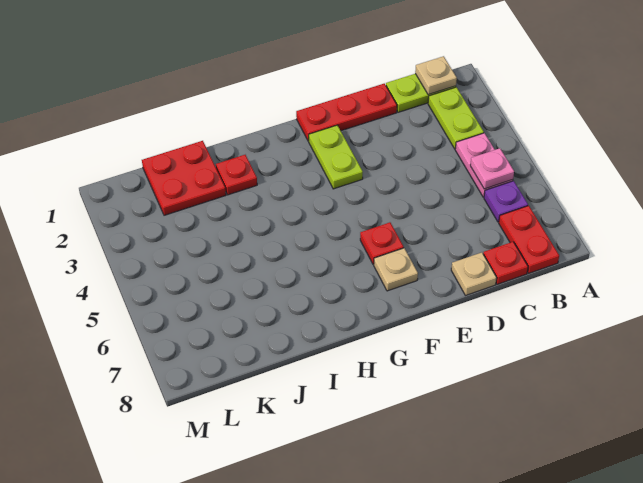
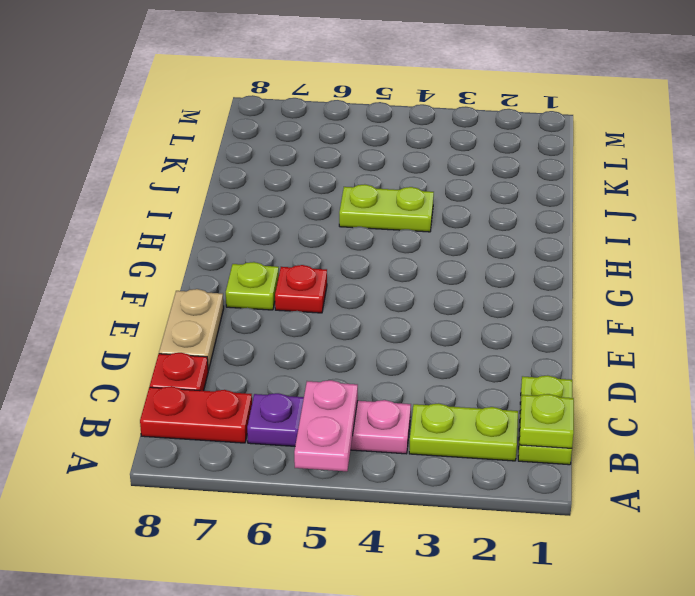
tan plate B1 level 2 -> lime plate B1 level 2
pink plate B5 level 2 -> pink plate A5:B5 level 2
red plate D1:F1 level 1 -> none
tan plate D8 level 1 -> tan plate D8:E8 level 1
lime plate F2:F3 level 1 -> lime plate I4:I5 level 1
tan plate F7 level 1 -> lime plate F7 level 1
red plate I2 level 1 -> none
red plate J1:K2 level 1 -> none

